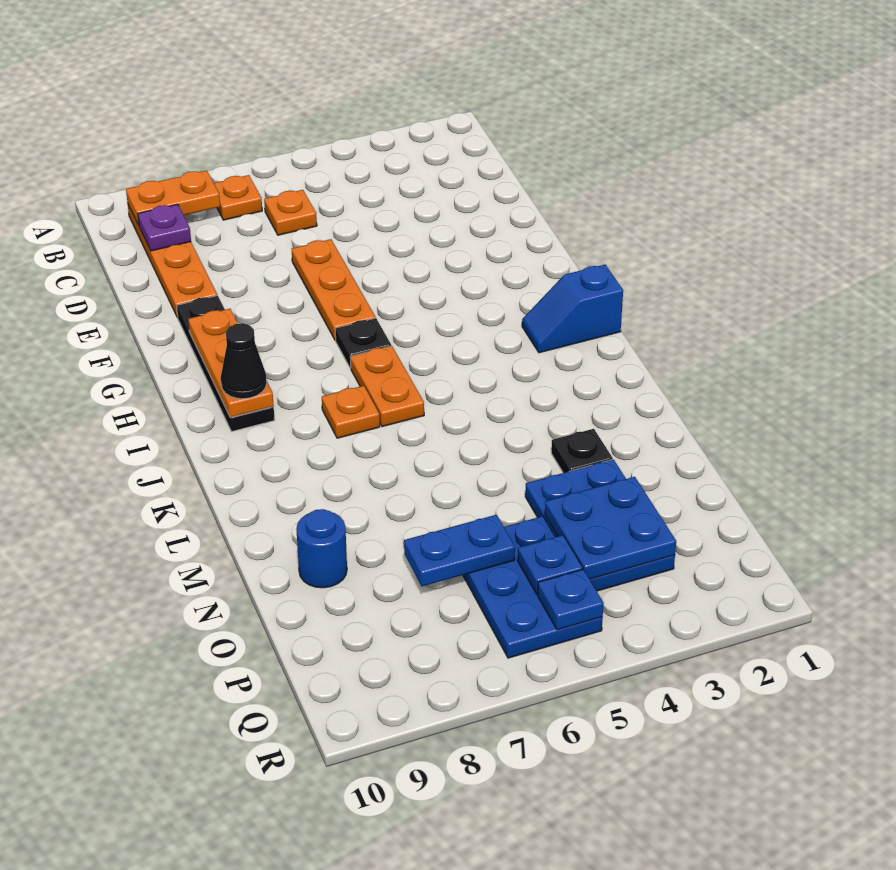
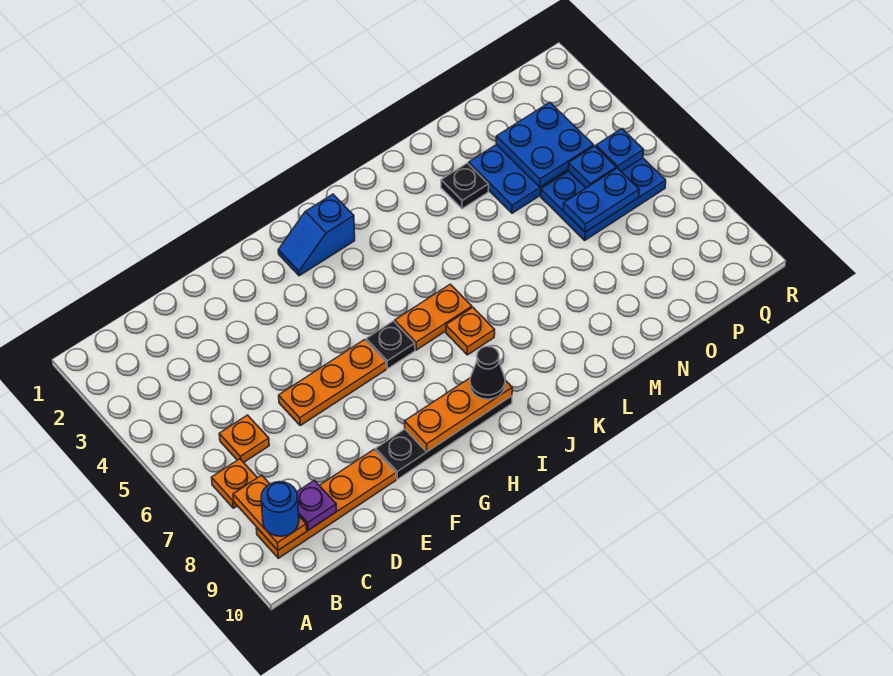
blue slope I1:I2 level 1 top 1 -> blue slope H2:I2 level 1 top I
blue round brick N9 level 1 -> blue round brick B9 level 3
blue plate O6:O7 level 2 -> blue plate O6:P6 level 2

